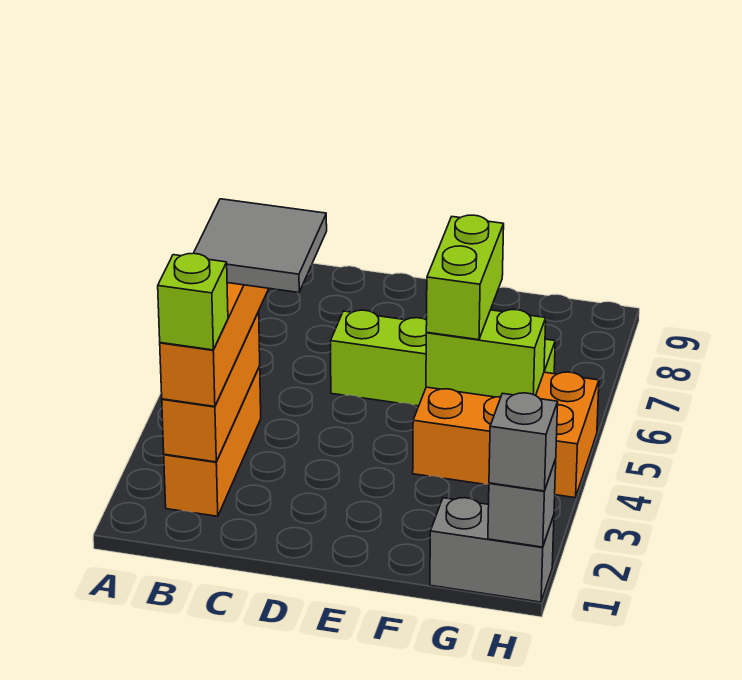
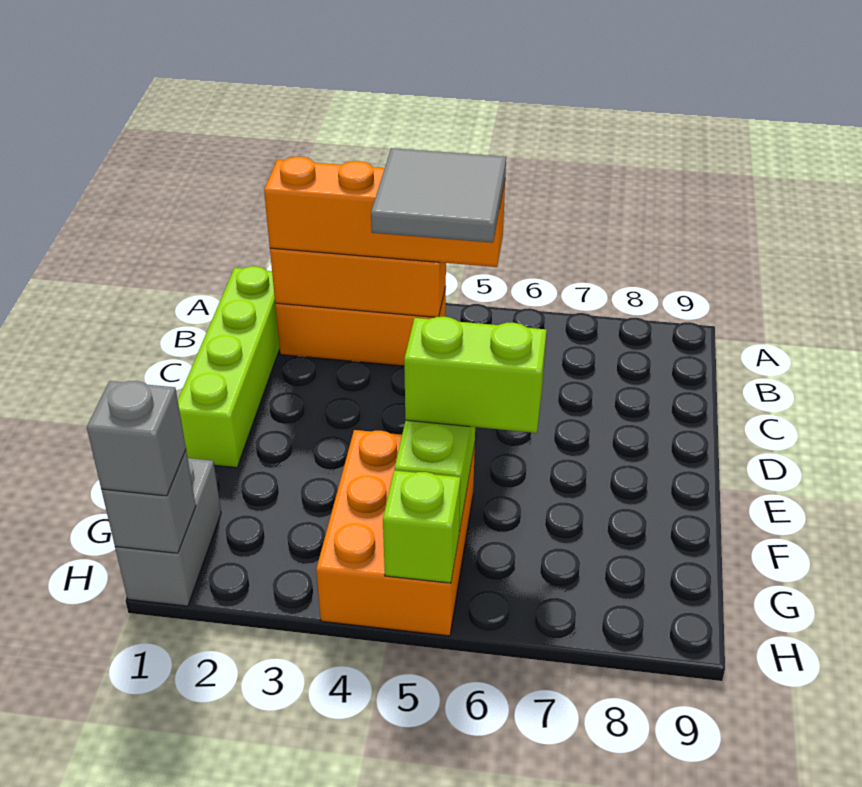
lime brick B2 level 4 -> lime brick H5 level 2
lime brick D6:G6 level 1 -> lime brick B1:E1 level 1

